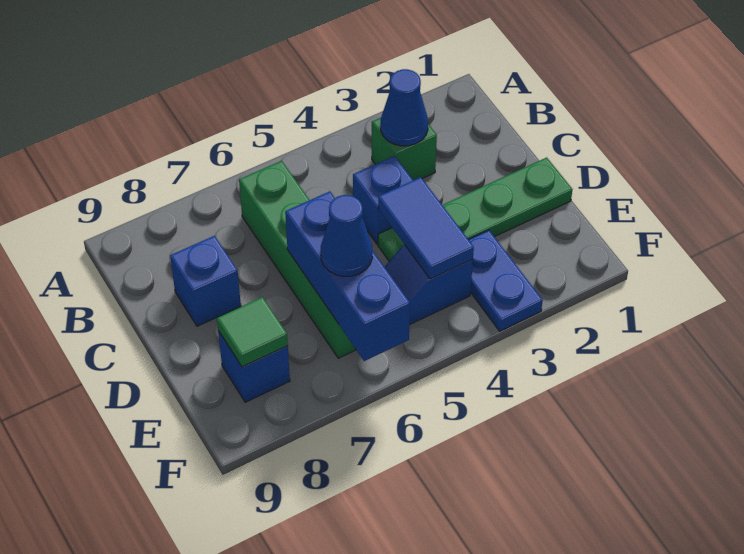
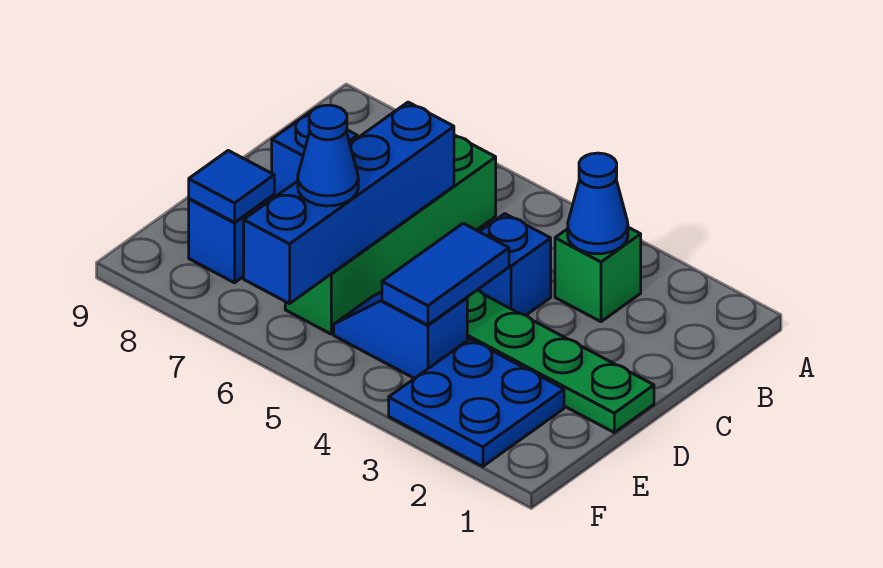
blue brick D6:F6 level 2 -> blue brick C6:F6 level 2
blue plate E3:F3 level 1 -> blue plate E2:F3 level 1
green tile E8 level 2 -> blue tile E8 level 2

